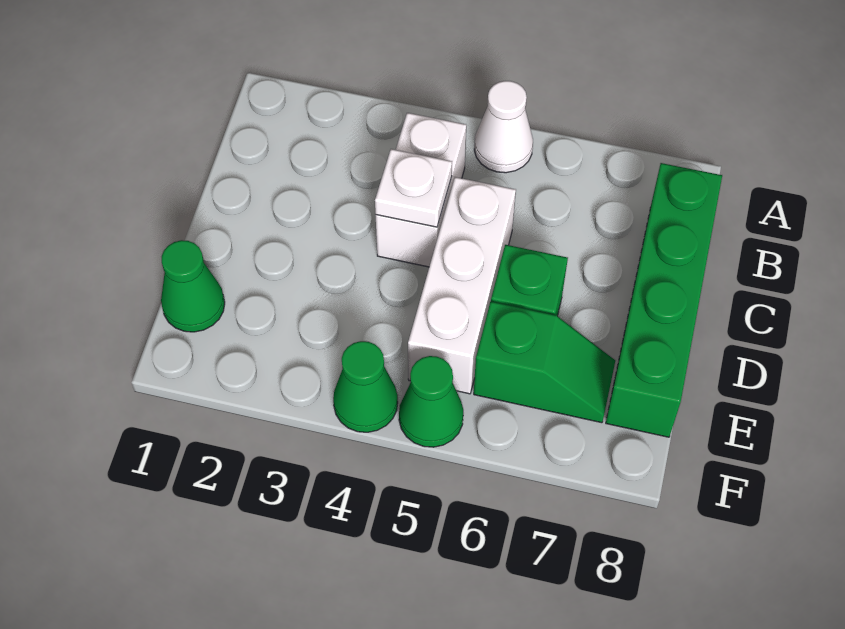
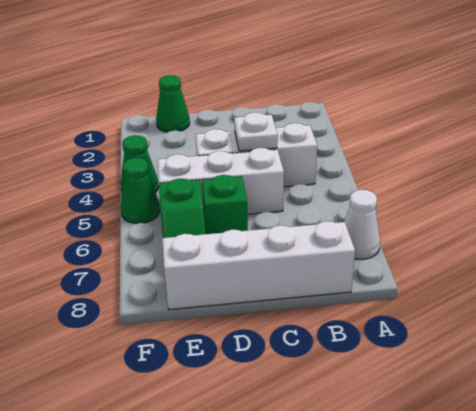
white cone A5 level 1 -> white cone A7 level 1
white brick B4:C4 level 1 -> white brick B4:D4 level 1
green brick B8:E8 level 1 -> white brick B8:E8 level 1

